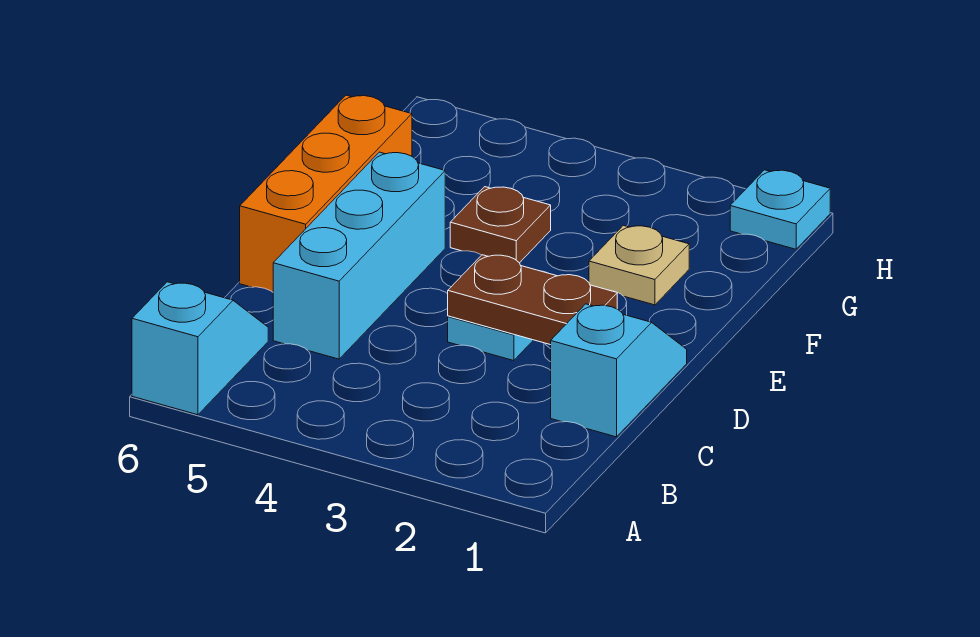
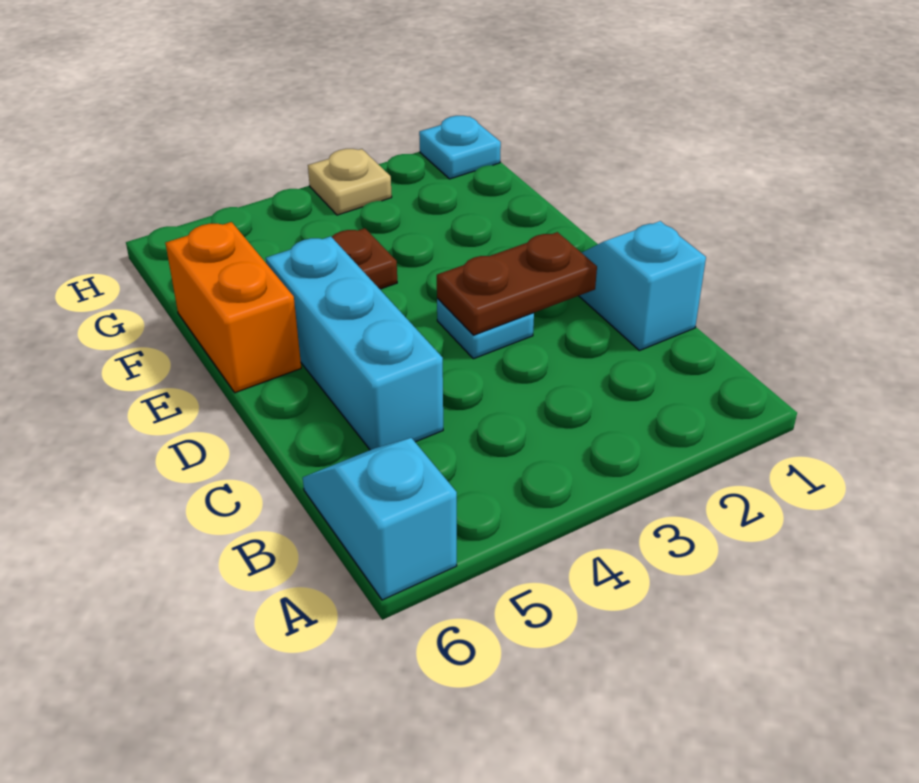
orange brick D6:F6 level 1 -> orange brick E6:F6 level 1
tan plate F2 level 1 -> tan plate H3 level 1

